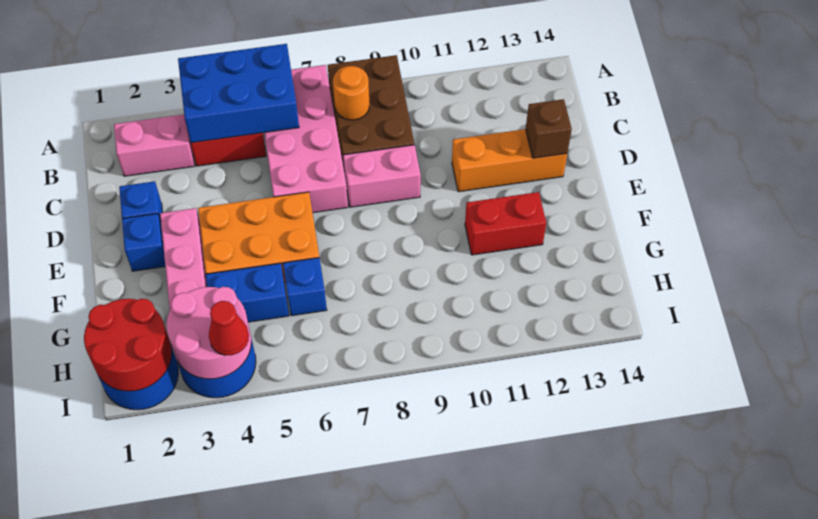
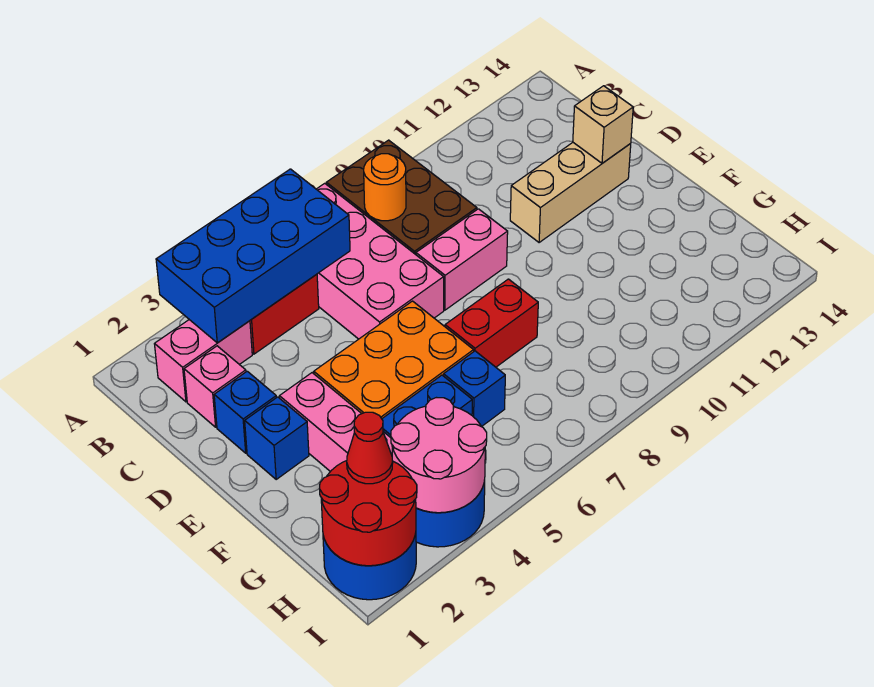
blue brick A4:B6 level 2 -> blue brick A3:B6 level 2
none -> pink brick C2 level 1
orange brick D11:D13 level 1 -> tan brick D11:D13 level 1
brown brick D13 level 2 -> tan brick D13 level 2
red brick F11:F12 level 1 -> red brick F7:F8 level 1
red cone I4 level 3 -> red cone H2 level 3

